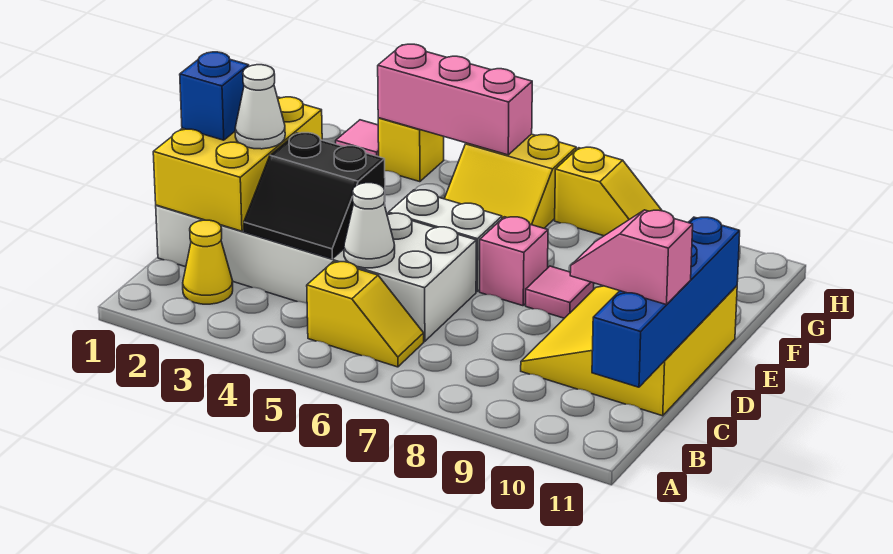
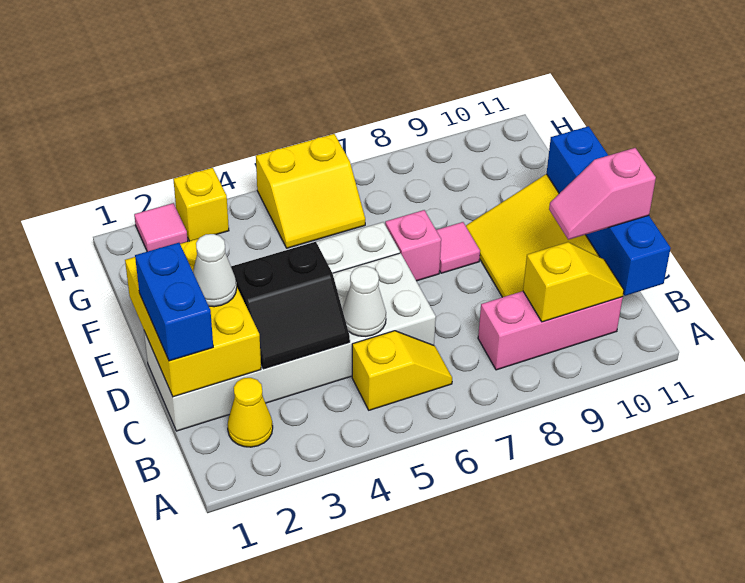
blue brick D1 level 3 -> blue brick C1:D1 level 3
pink brick H3:H5 level 2 -> pink brick B8:B10 level 1
yellow slope H7:H8 level 1 top 7 -> yellow slope B9:B10 level 2 top 9

